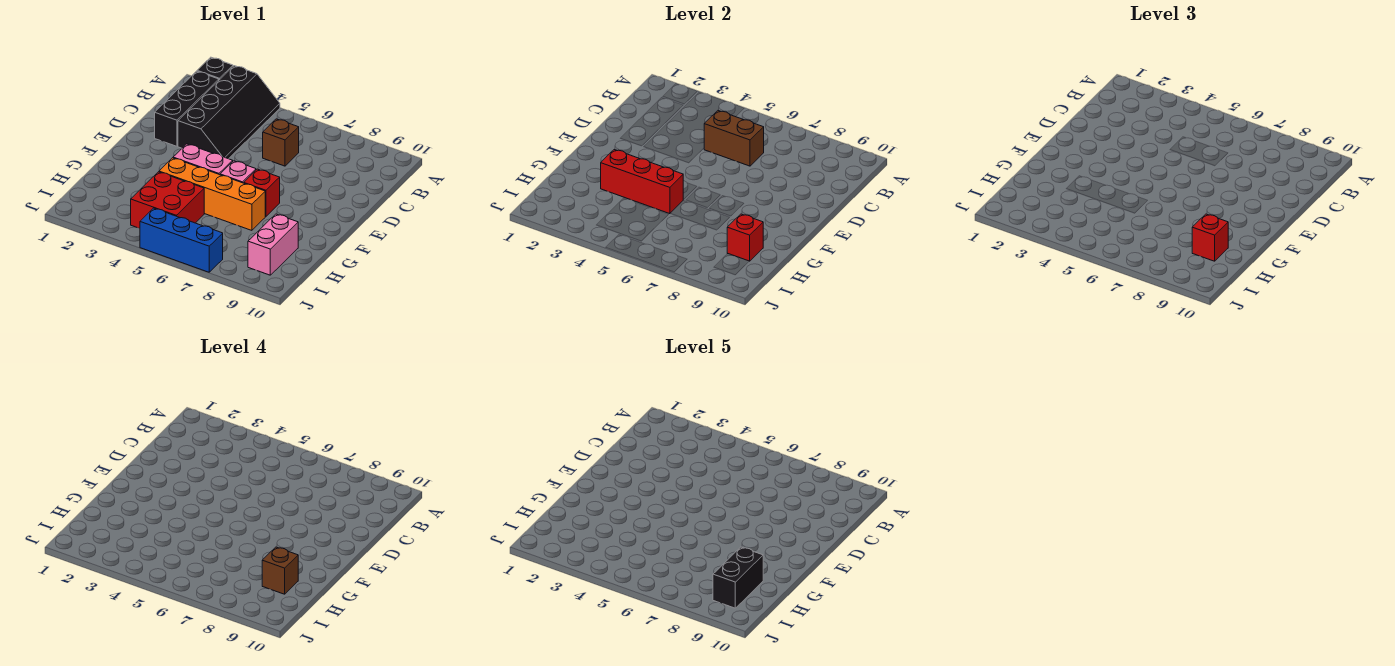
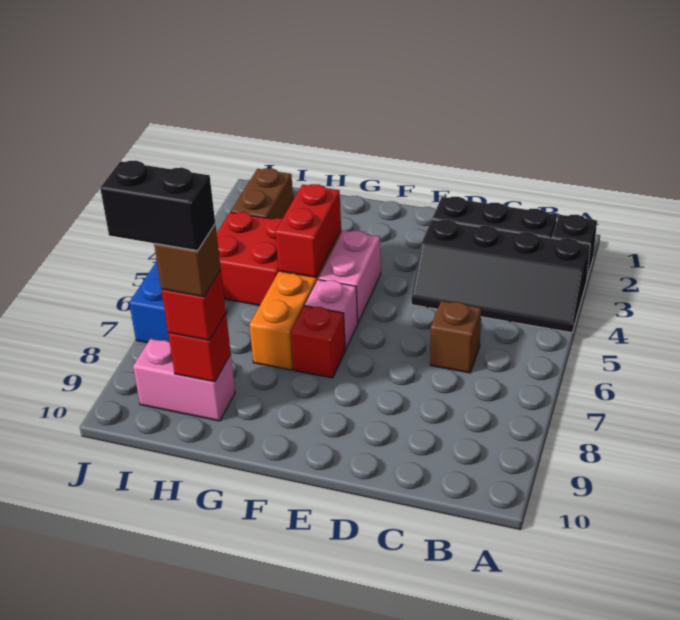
brown brick C5:C6 level 2 -> brown brick I2:I3 level 1
red brick G3:G5 level 2 -> red brick G4:G5 level 2

